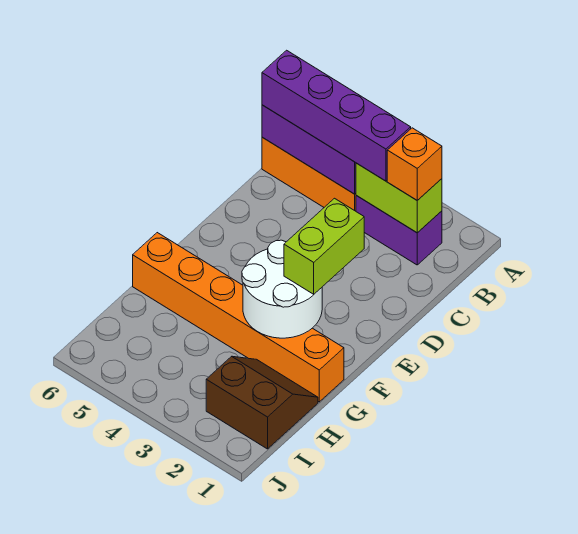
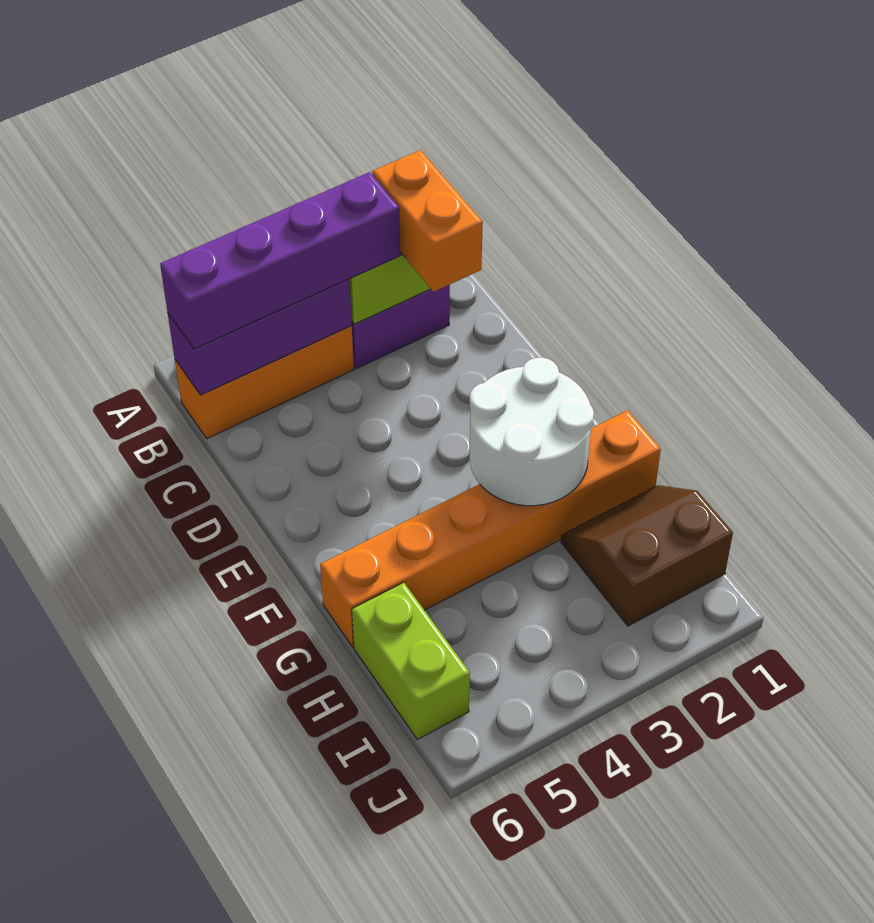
orange brick B2 level 3 -> orange brick B2:C2 level 3
lime brick E2:F2 level 3 -> lime brick H6:I6 level 1

